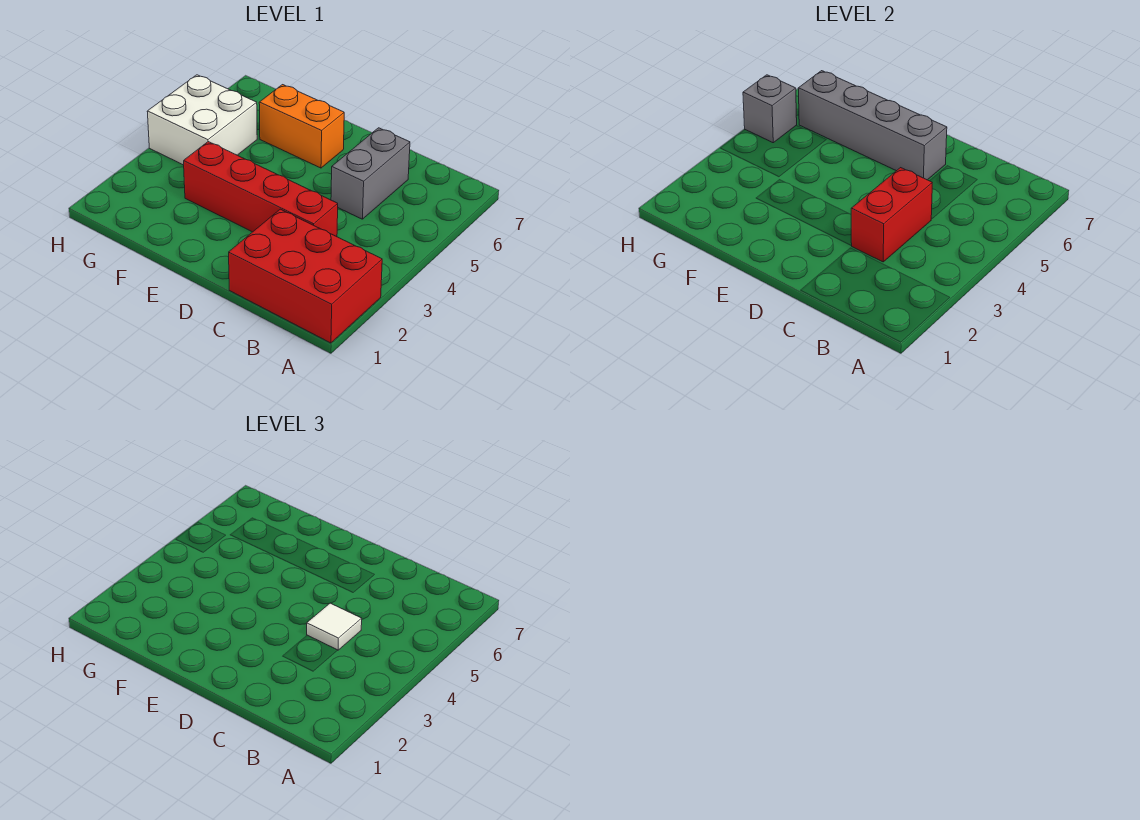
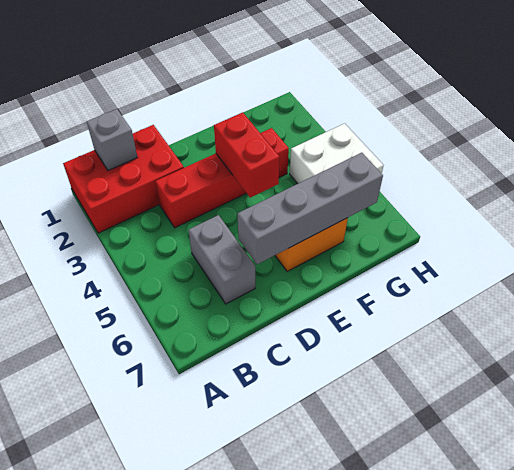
red brick C3:C4 level 2 -> red brick E3:E4 level 2
white tile C4 level 3 -> none
grey brick H5 level 2 -> grey brick B1 level 2

